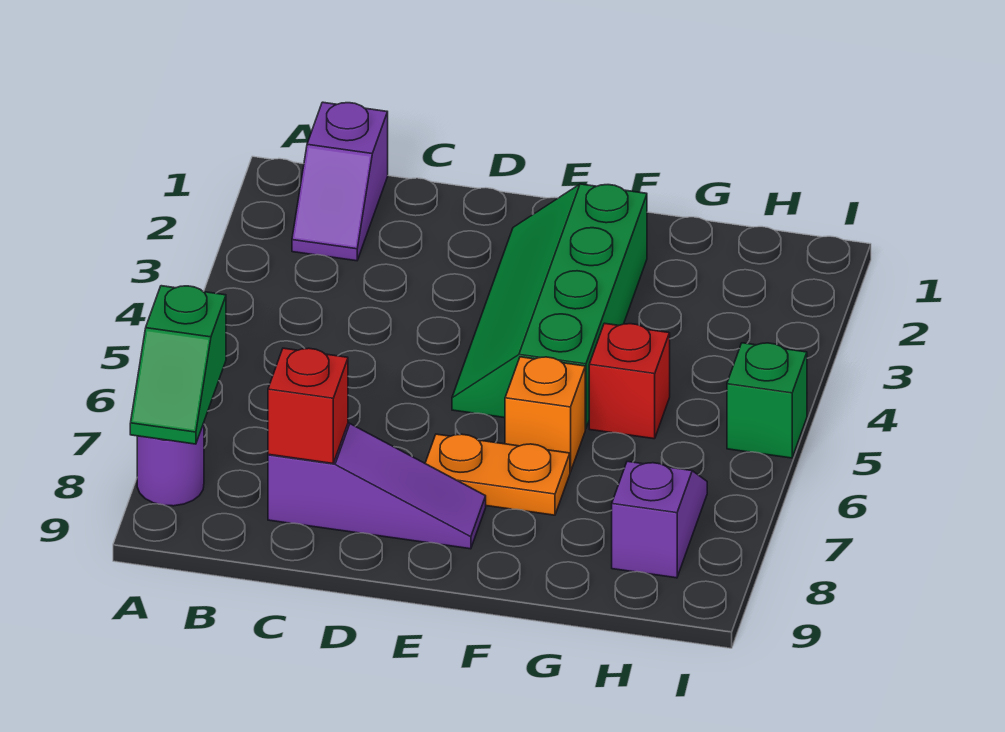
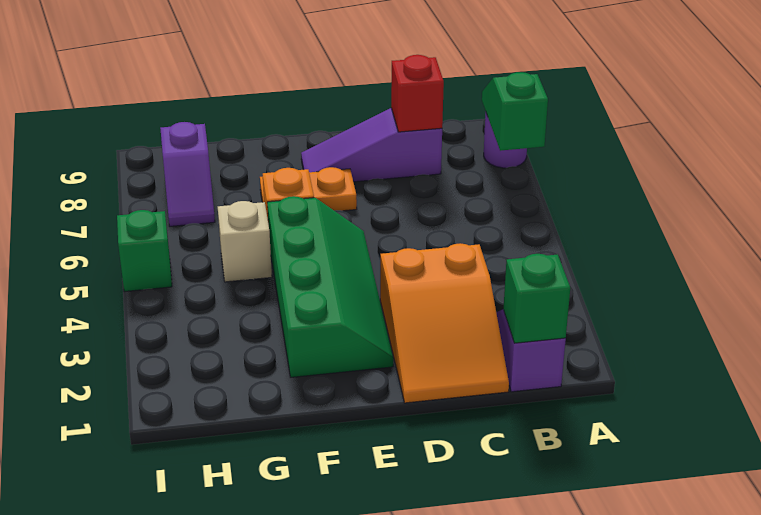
none -> green brick B1 level 2
none -> orange slope C1:D3 level 1 top 3
red brick G5 level 1 -> tan brick G5 level 1

